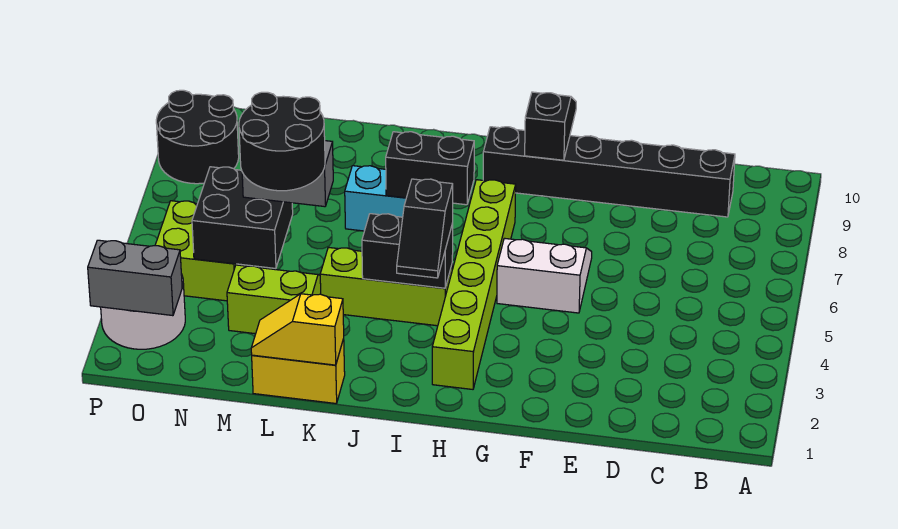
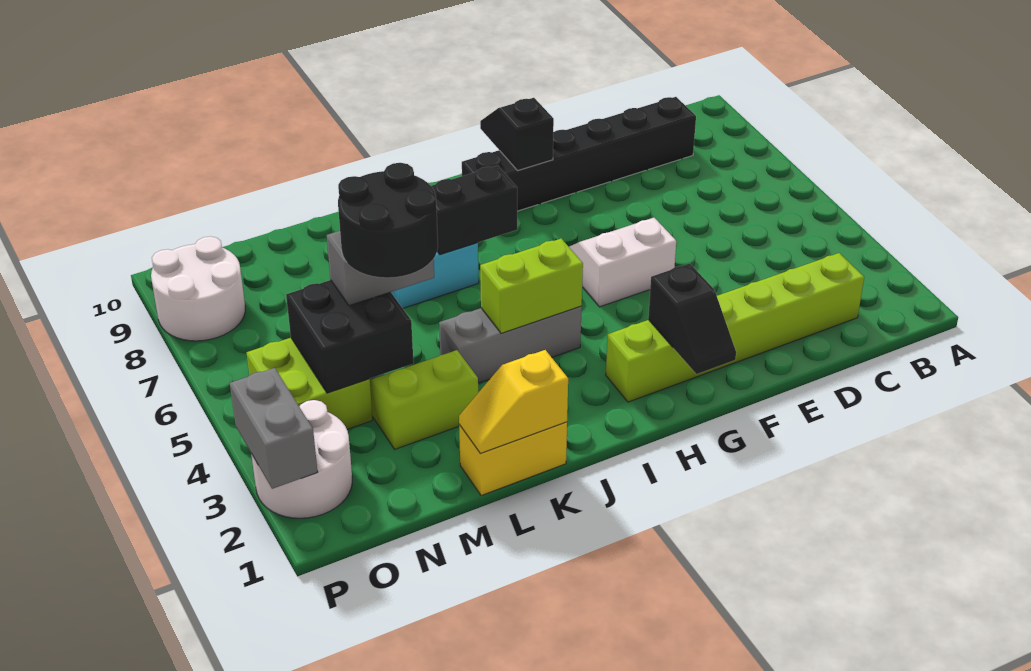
lime brick H2:H7 level 1 -> lime brick C2:H2 level 1
black slope I3:I4 level 3 top 4 -> black slope G1:G2 level 2 top 2
lime brick I4:K4 level 1 -> grey brick I4:K4 level 1
black brick I4:J4 level 2 -> lime brick I4:J4 level 2
grey brick O2:P2 level 2 -> grey brick P2:P3 level 2
black round brick O8:P9 level 1 -> white round brick O8:P9 level 1

